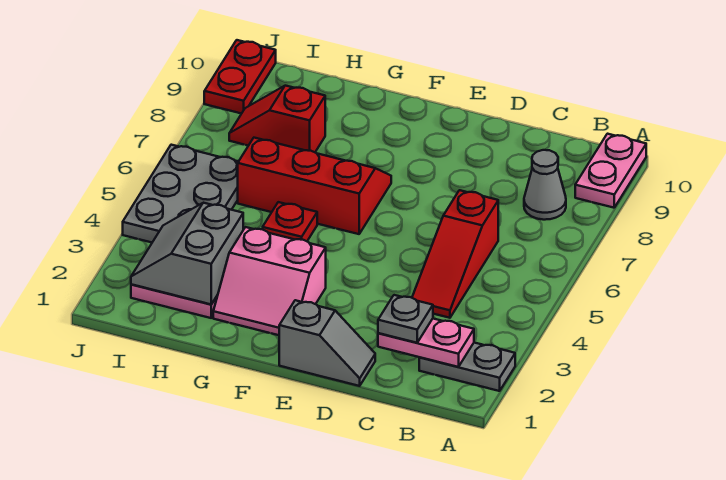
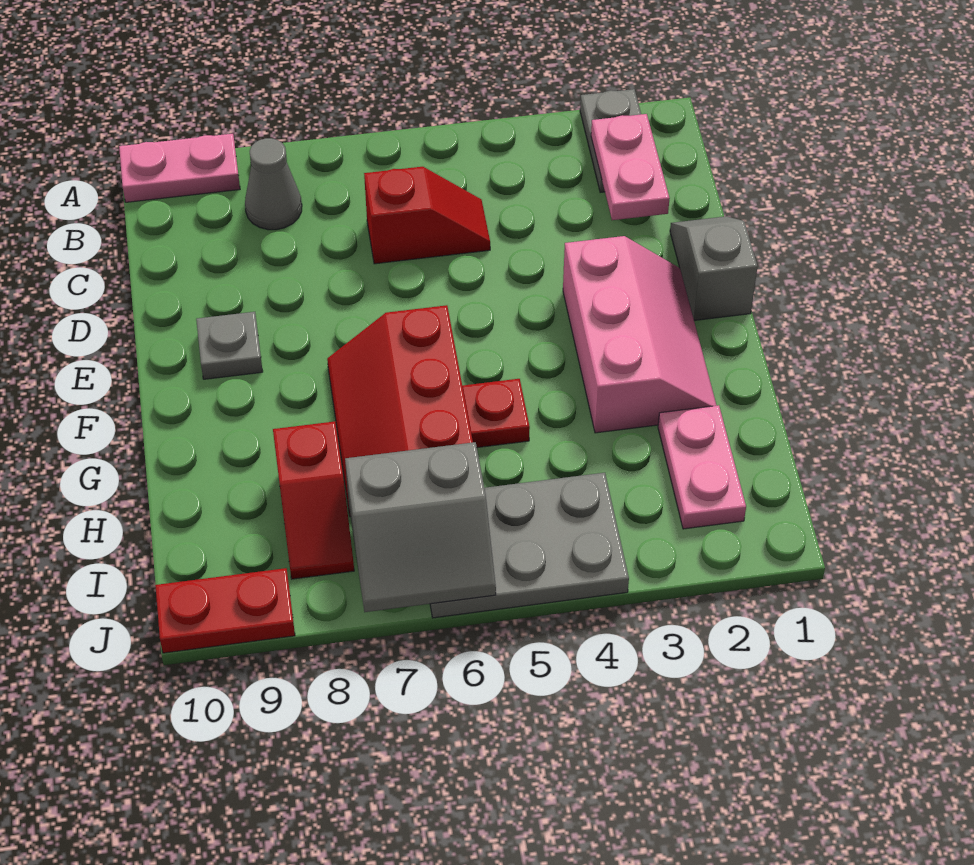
grey plate C2 level 3 -> grey plate E9 level 1
red slope C4:C6 level 1 top 6 -> red slope C5:C6 level 1 top 6
pink slope F2:G3 level 1 top 3 -> pink slope E2:G3 level 1 top 3
grey slope H2:I3 level 2 top H -> grey slope I6:J7 level 2 top I

